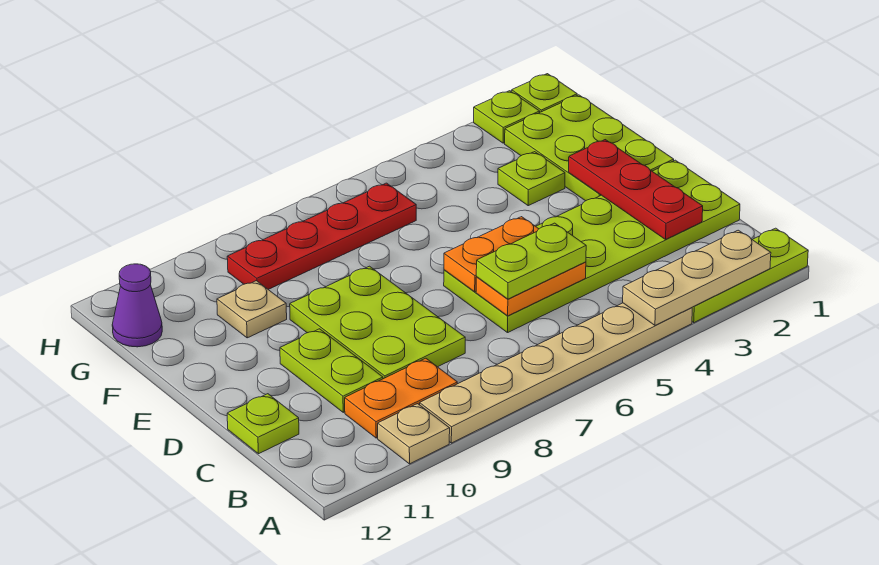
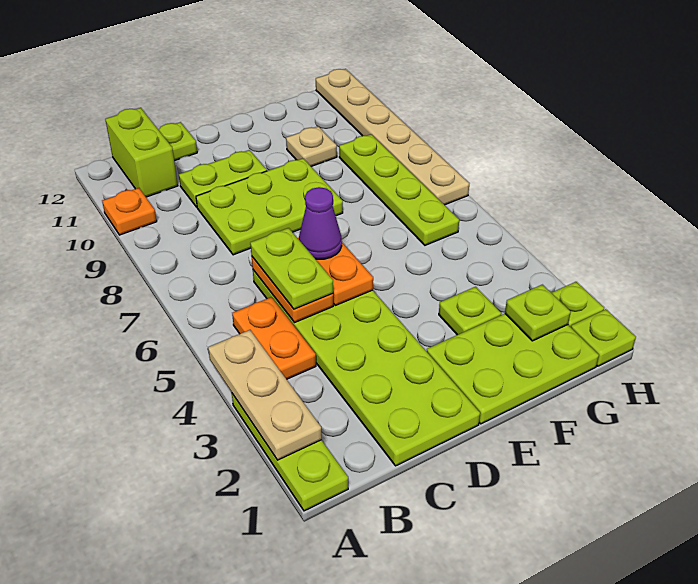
tan plate A4:A9 level 1 -> tan plate H7:H12 level 1
tan plate A10 level 1 -> orange plate A10 level 1
orange plate B9:B10 level 1 -> orange plate B4:B5 level 1
none -> lime brick B11:B12 level 1
red plate C2:E2 level 2 -> none
none -> lime plate G2 level 2
red plate G6:G9 level 1 -> lime plate G6:G9 level 1
purple cone G12 level 1 -> purple cone D6 level 3

